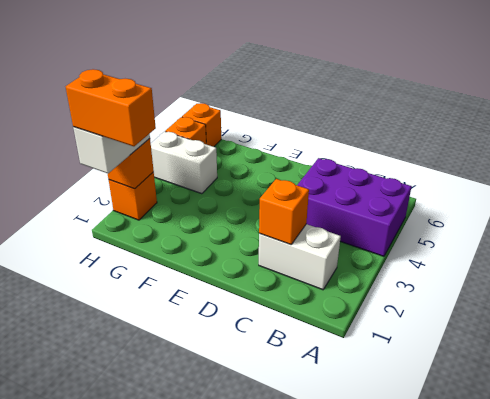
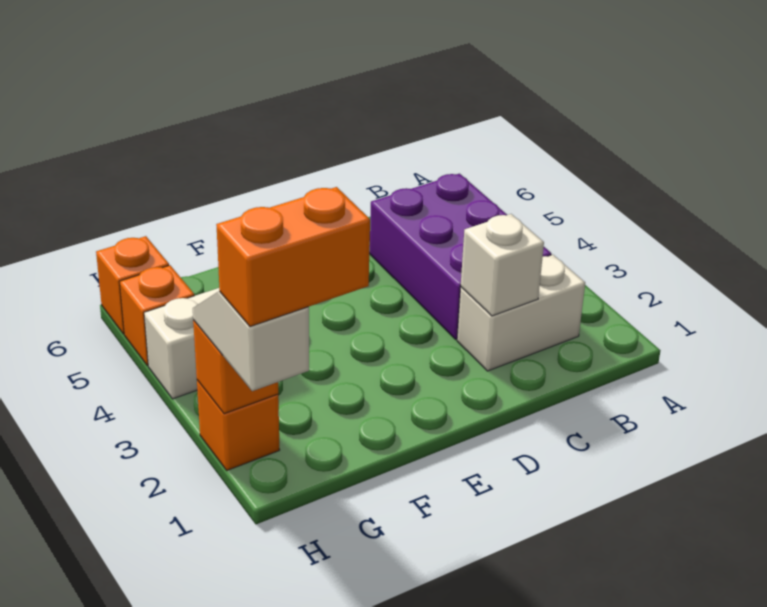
purple brick A4:C5 level 1 -> purple brick B3:C5 level 1
orange brick C2 level 2 -> white brick C2 level 2

